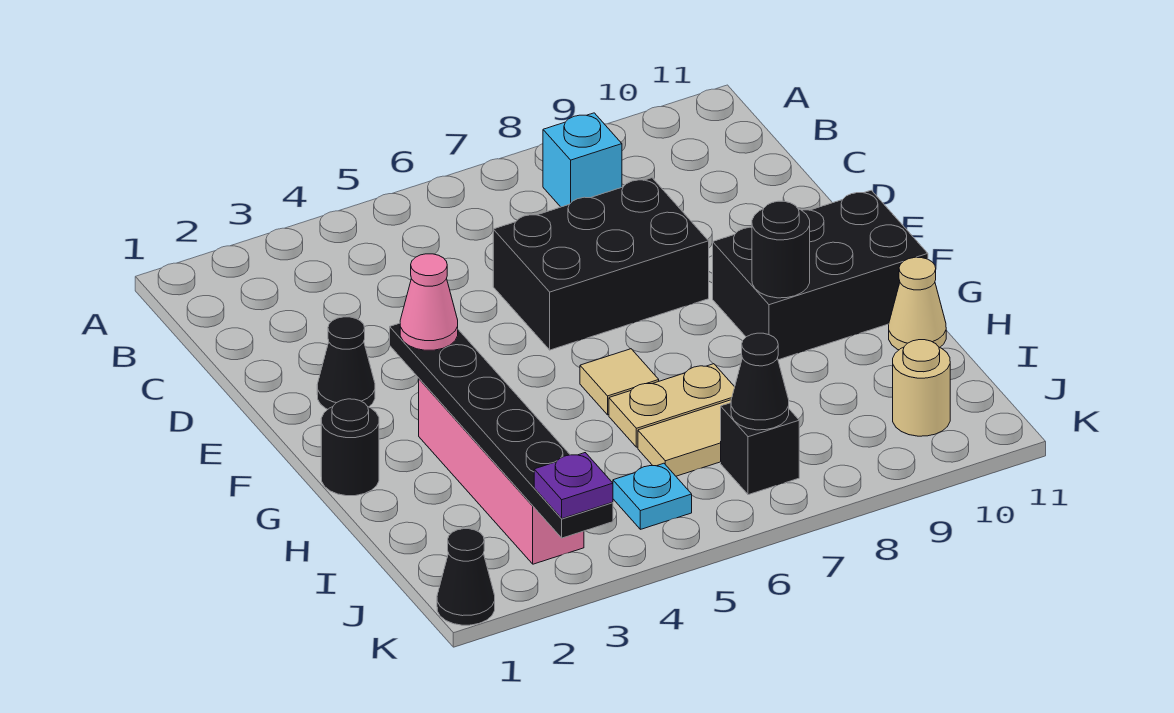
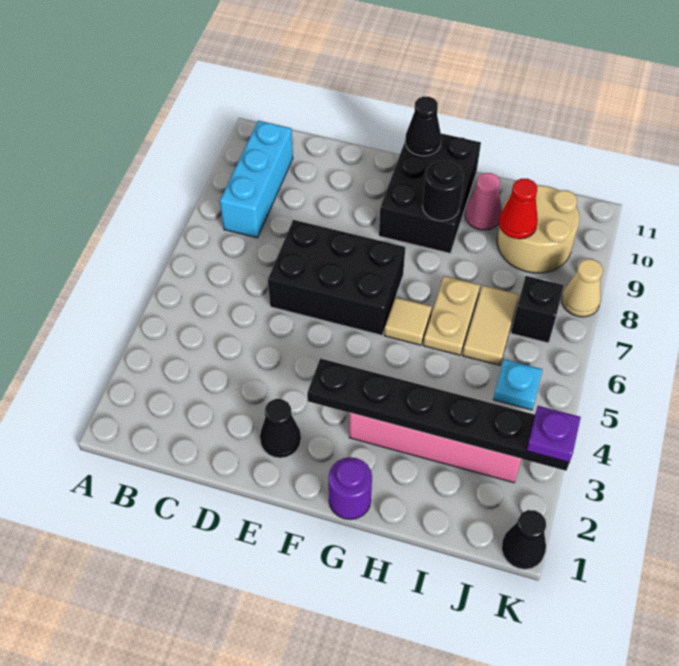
cyan brick B8 level 1 -> cyan brick B8:B10 level 1
black brick D6:E8 level 1 -> black brick D6:F7 level 1
pink cone F3 level 3 -> pink cone H10 level 1
black round brick G1 level 1 -> purple round brick G1 level 1
tan cone H11 level 1 -> tan cone K8 level 1
none -> red cone I9 level 2
black cone J7 level 2 -> black cone F11 level 2
tan round brick J10 level 1 -> tan round brick I9:J10 level 1

